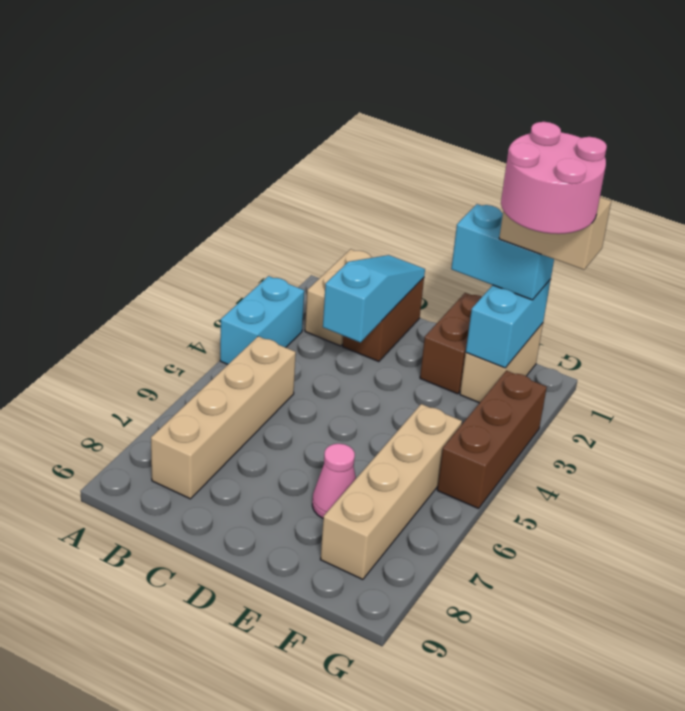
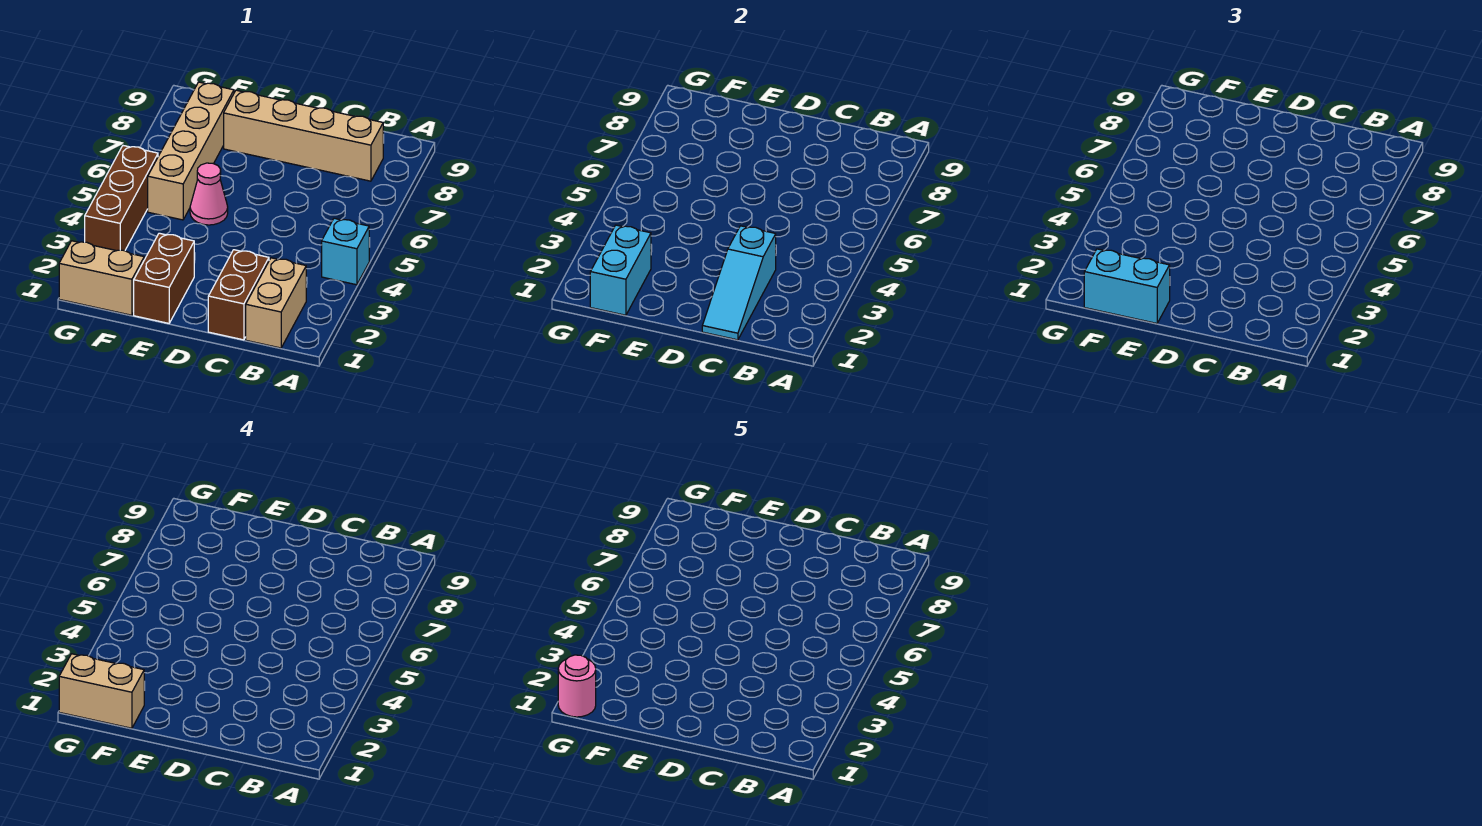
cyan brick A3:A4 level 1 -> cyan brick A4 level 1
tan brick B5:B8 level 1 -> tan brick B8:E8 level 1
pink cone E7 level 1 -> pink cone E5 level 1
tan brick F1:F2 level 1 -> tan brick F1:G1 level 1
pink round brick F1:G2 level 5 -> pink round brick G1 level 5

